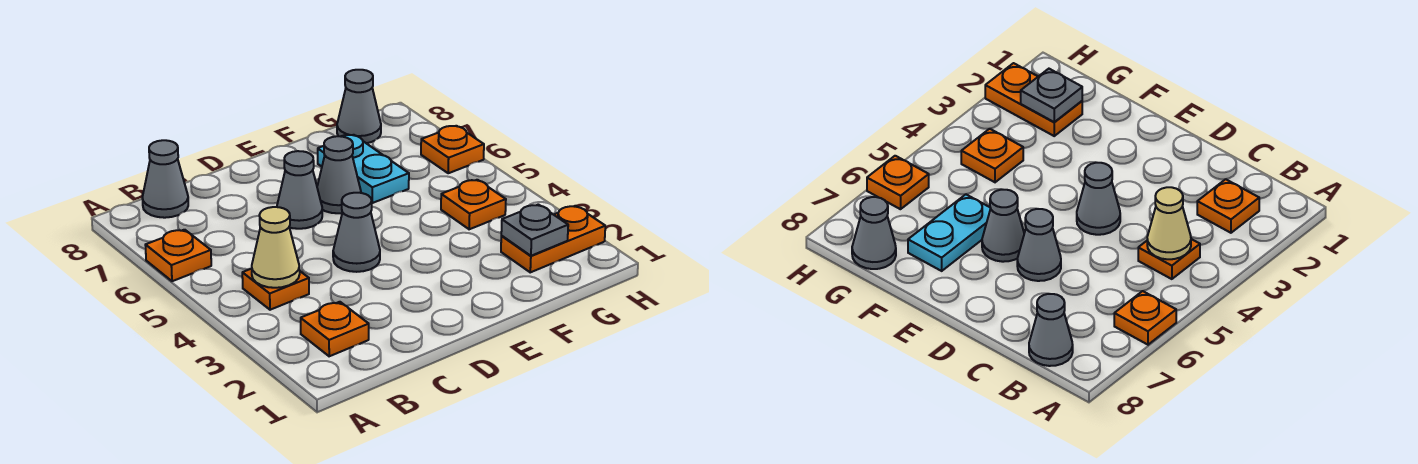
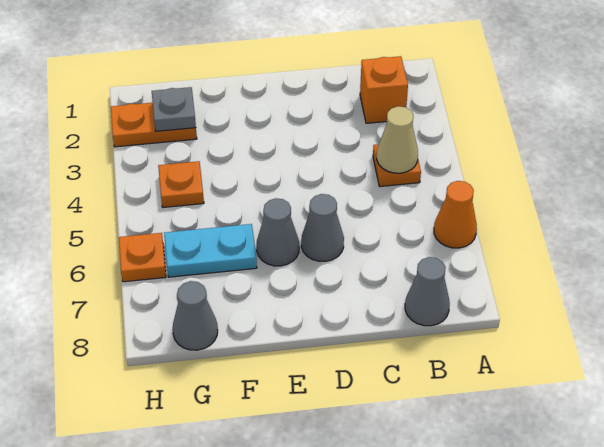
orange plate A6 level 1 -> orange cone A6 level 1
orange plate B2 level 1 -> orange brick B2 level 1
grey cone D4 level 1 -> none
cyan plate F6:F7 level 1 -> cyan plate F6:G6 level 1

